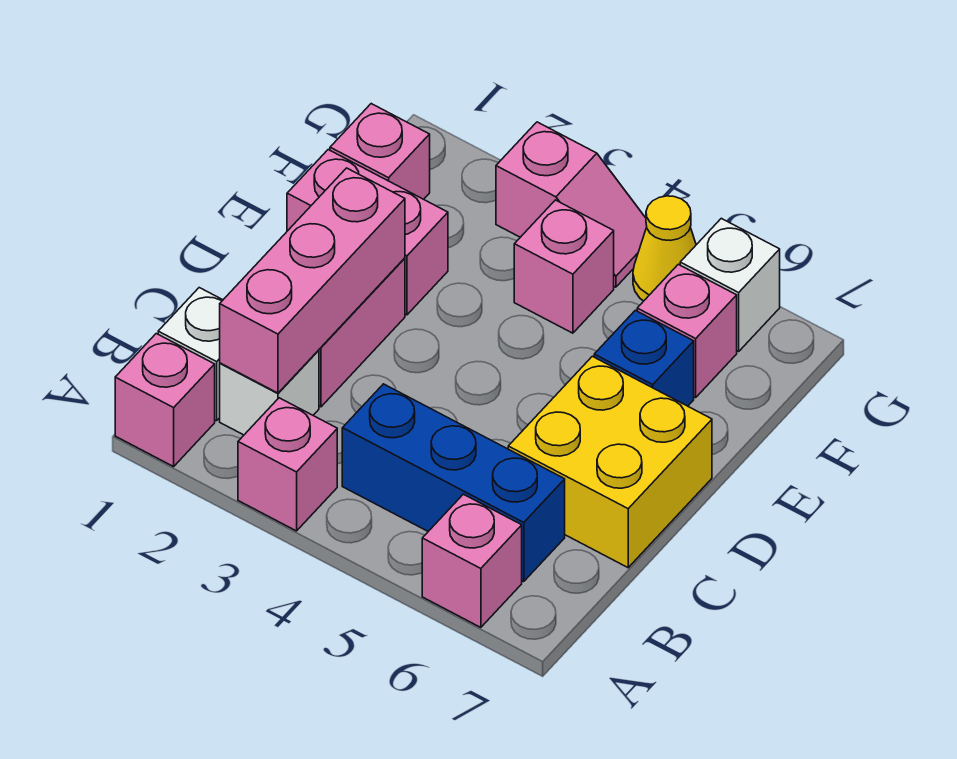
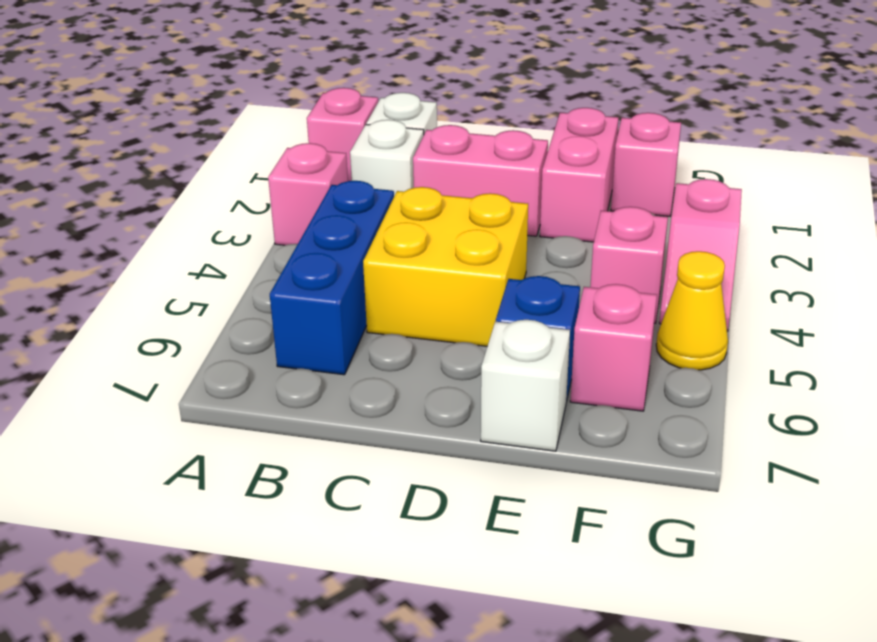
pink brick A6 level 1 -> none
pink brick B2:D2 level 2 -> none
yellow brick C6:D7 level 1 -> yellow brick C4:D5 level 1
white brick G6 level 1 -> white brick E7 level 1

